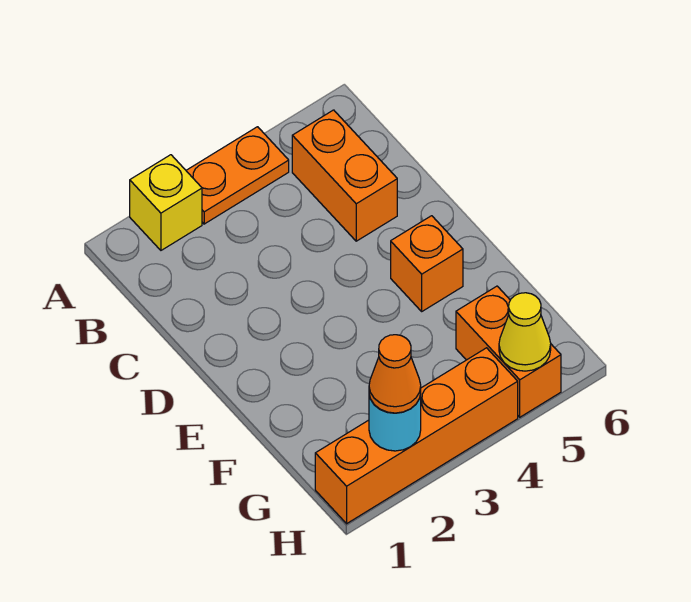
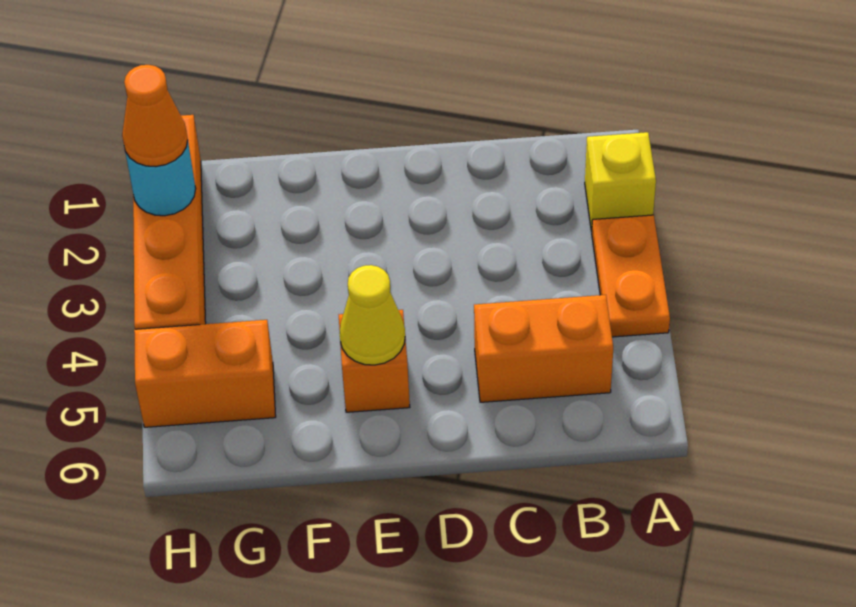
yellow cone H5 level 2 -> yellow cone E5 level 2

